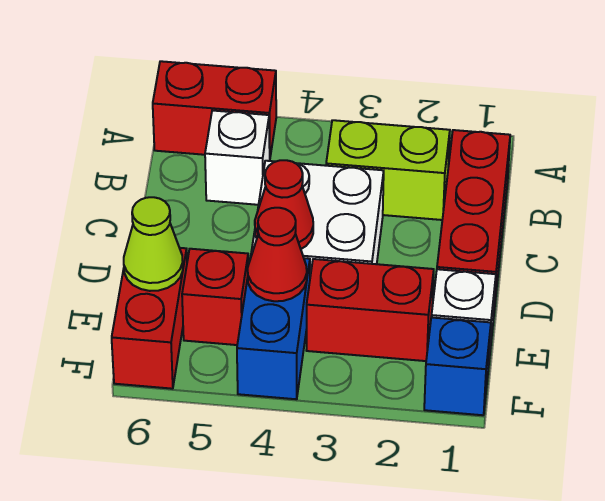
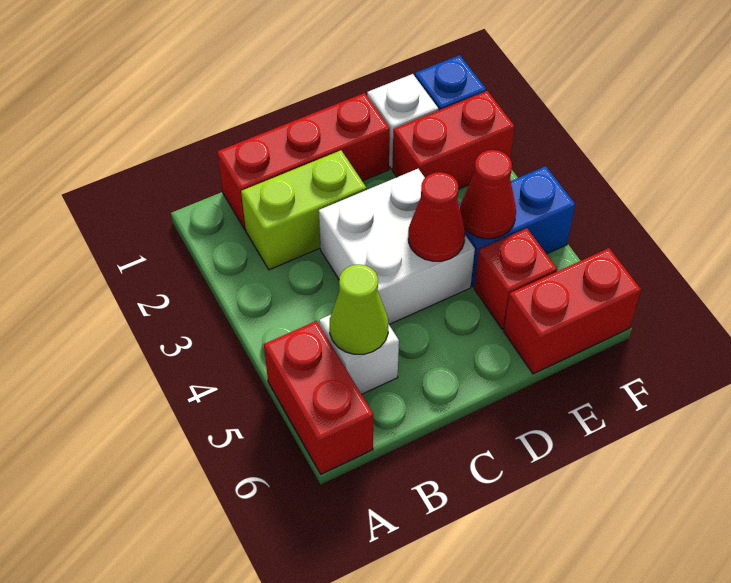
lime brick B2:B3 level 1 -> lime brick B2:C2 level 1
red brick E2:E3 level 1 -> red brick E2:F2 level 1
lime cone E6 level 2 -> lime cone B5 level 2

